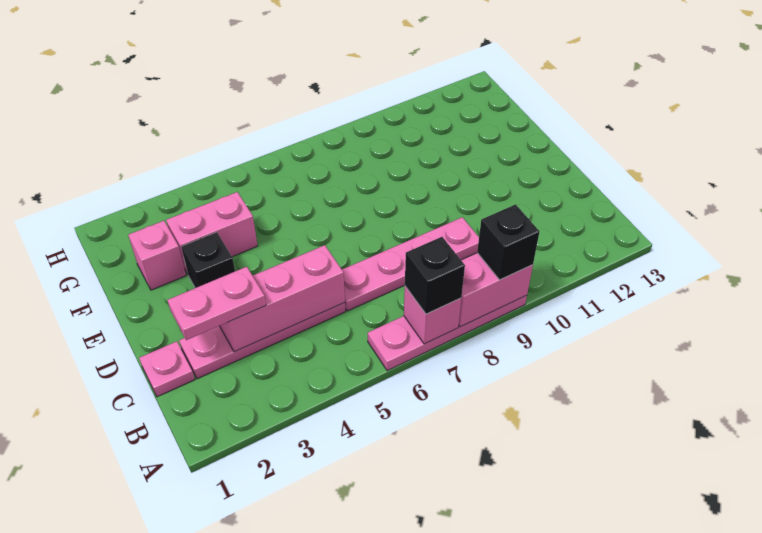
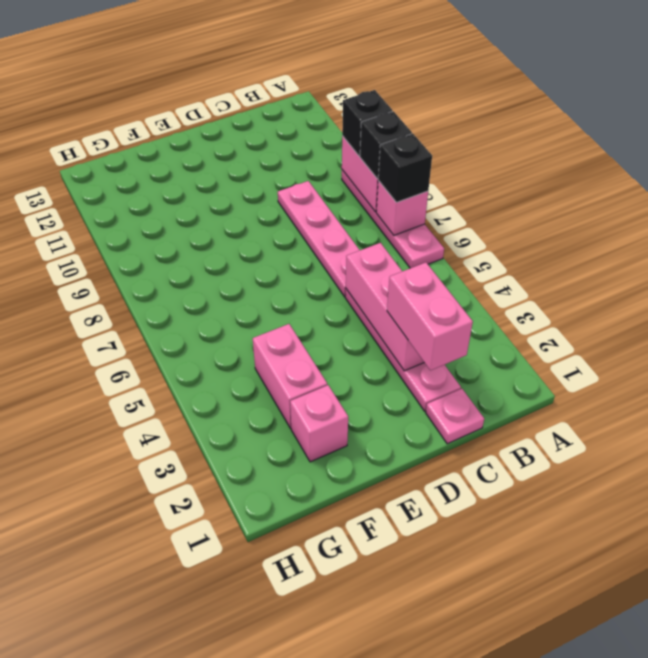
pink plate C2:C3 level 3 -> pink brick C2:C3 level 3
black brick E3 level 1 -> black brick A8 level 3

